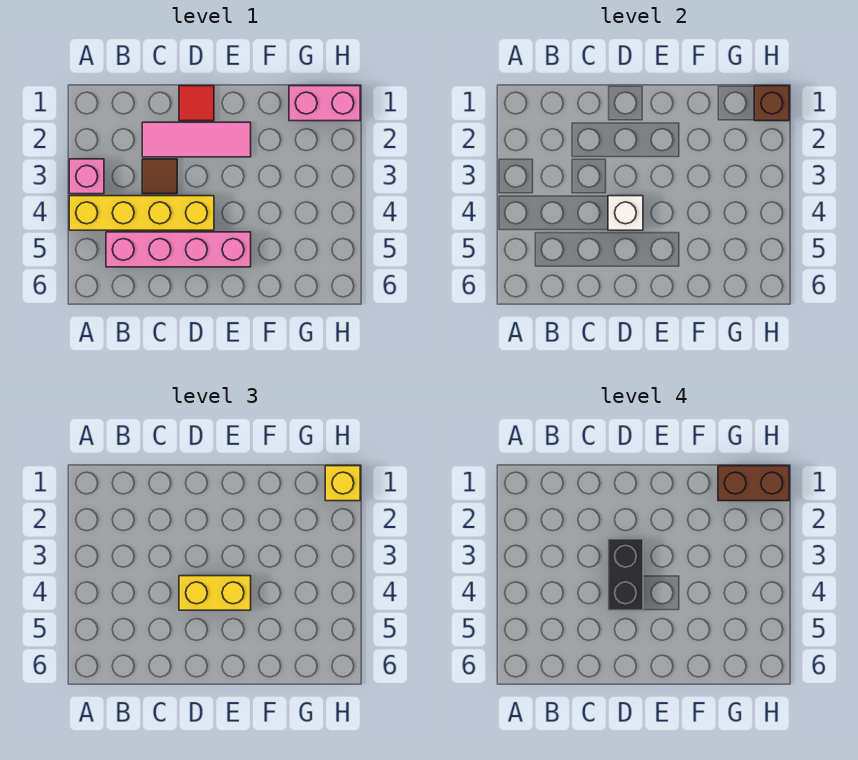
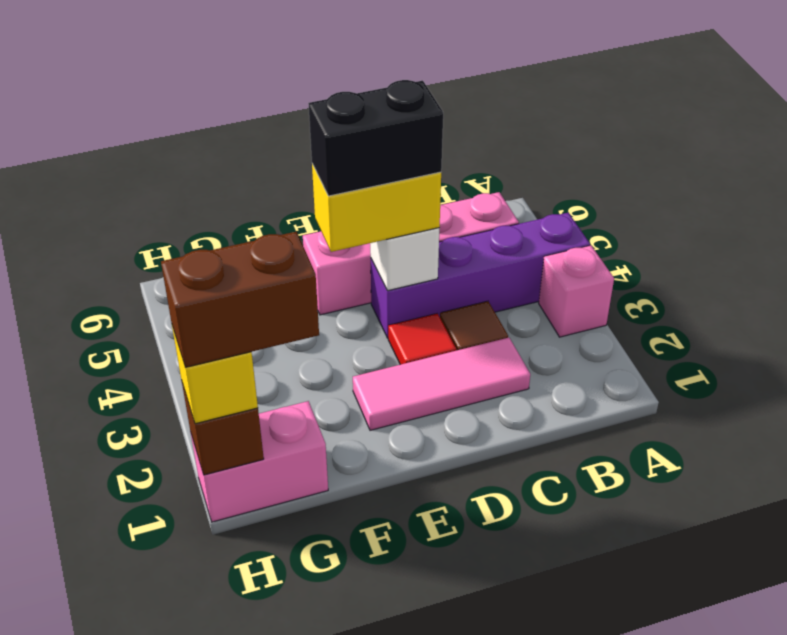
yellow brick A4:D4 level 1 -> purple brick A4:D4 level 1
red tile D1 level 1 -> red tile D3 level 1
black brick D3:D4 level 4 -> black brick D4:E4 level 4

